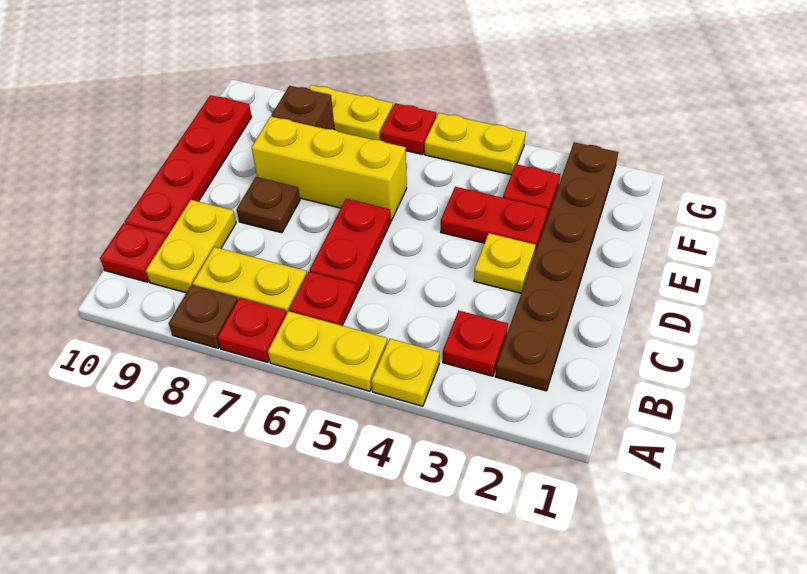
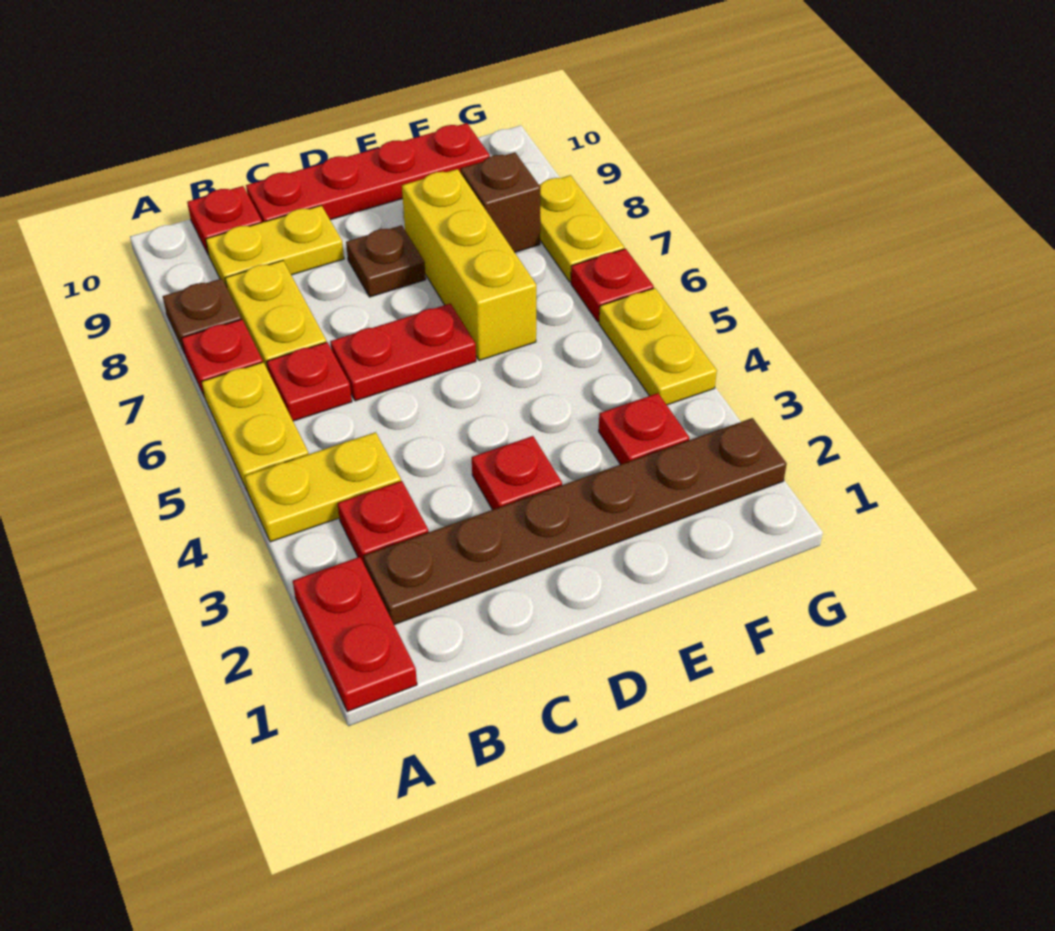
yellow plate A4 level 1 -> yellow plate A4:B4 level 1
yellow plate D3 level 1 -> red plate D3 level 1
red plate E3:E4 level 1 -> red plate A1:A2 level 1

